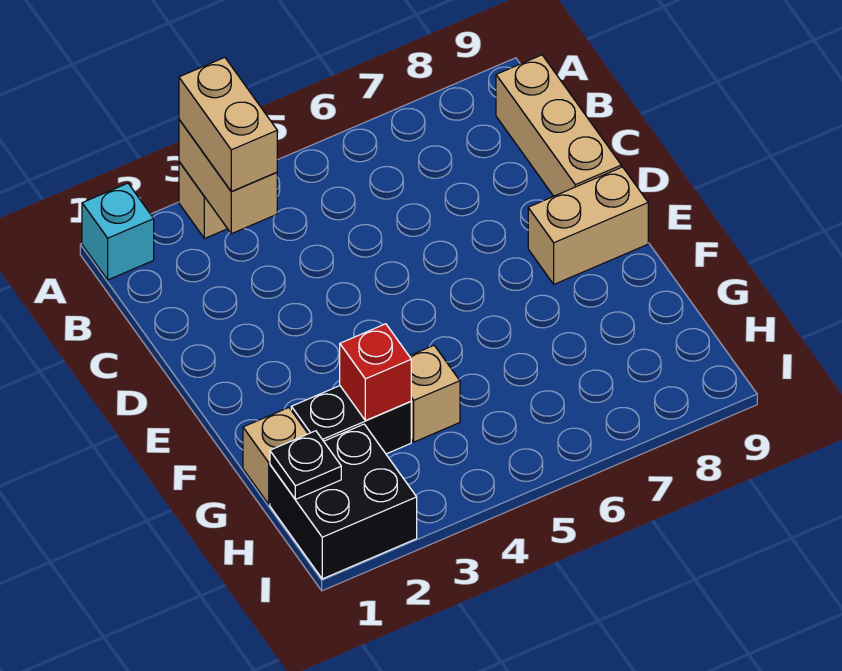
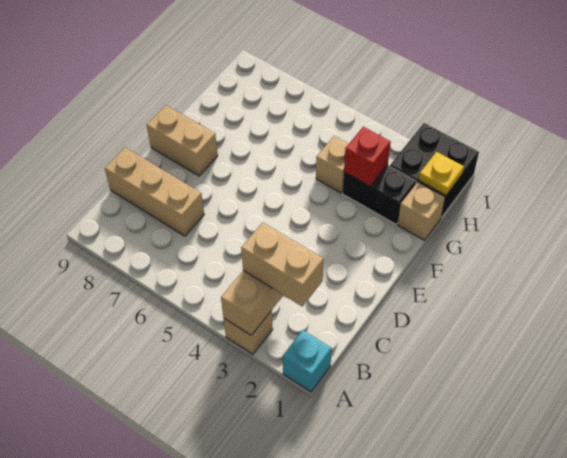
tan brick A3:B3 level 3 -> tan brick B2:B3 level 3
tan brick B9:D9 level 1 -> tan brick C7:C9 level 1
black plate H1 level 2 -> yellow plate H1 level 2

